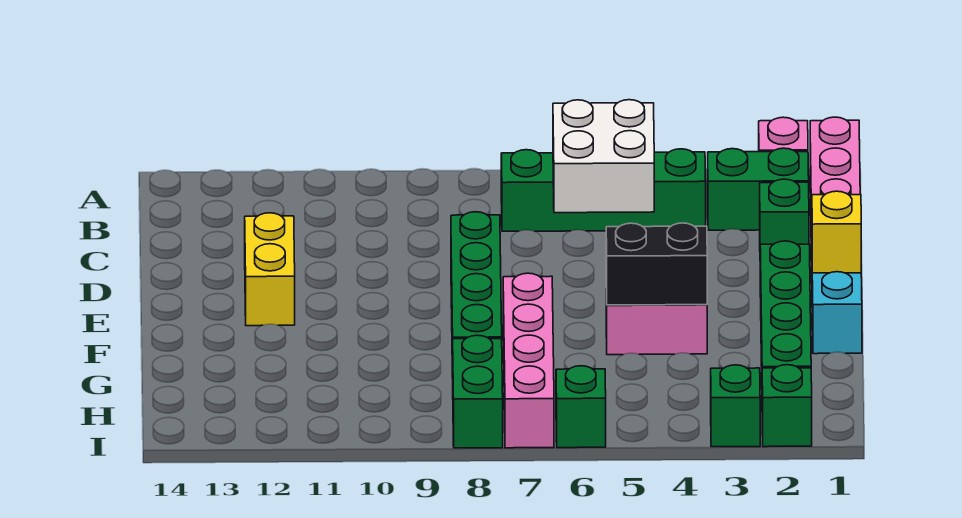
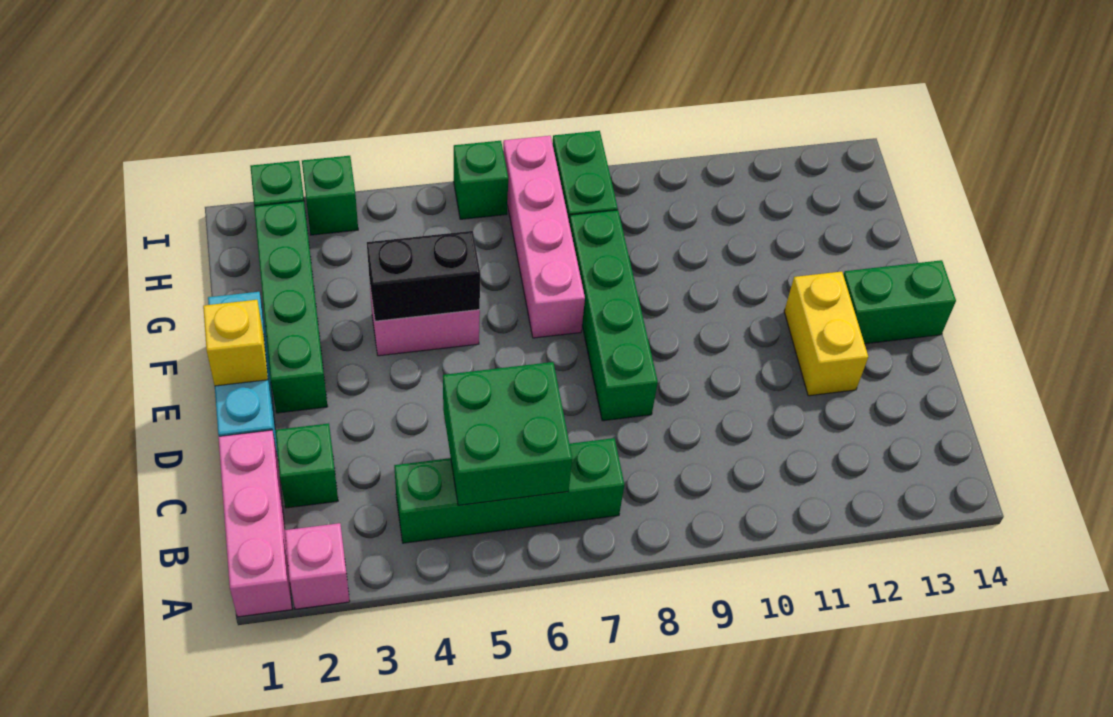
green brick B2:B3 level 1 -> green brick E13:E14 level 1
white brick B5:C6 level 2 -> green brick B5:C6 level 2

